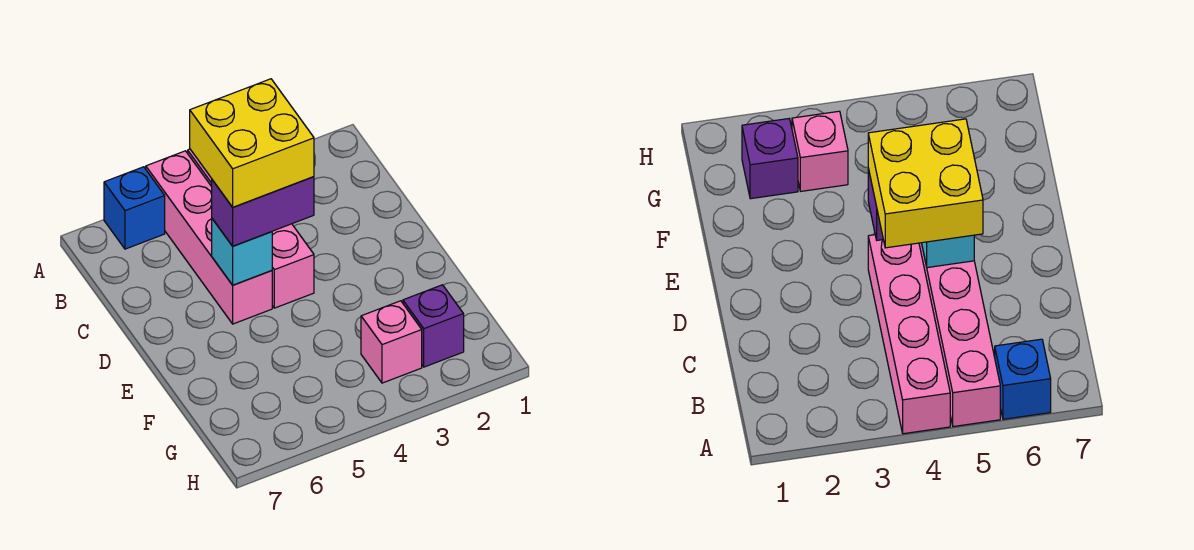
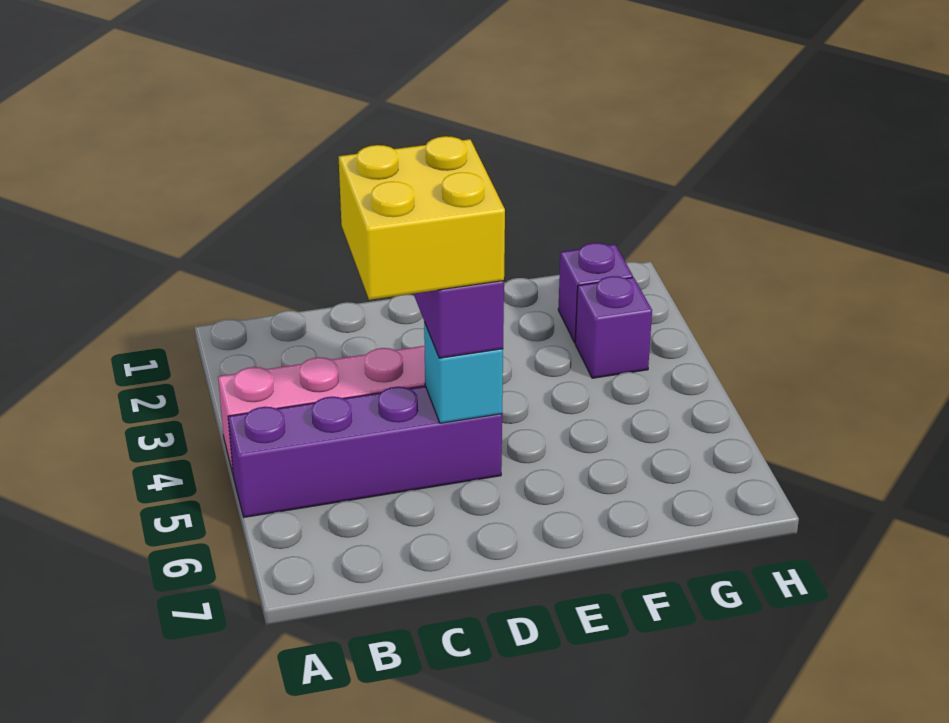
pink brick A5:D5 level 1 -> purple brick A5:D5 level 1
blue brick A6 level 1 -> none
pink brick G3 level 1 -> purple brick G3 level 1

